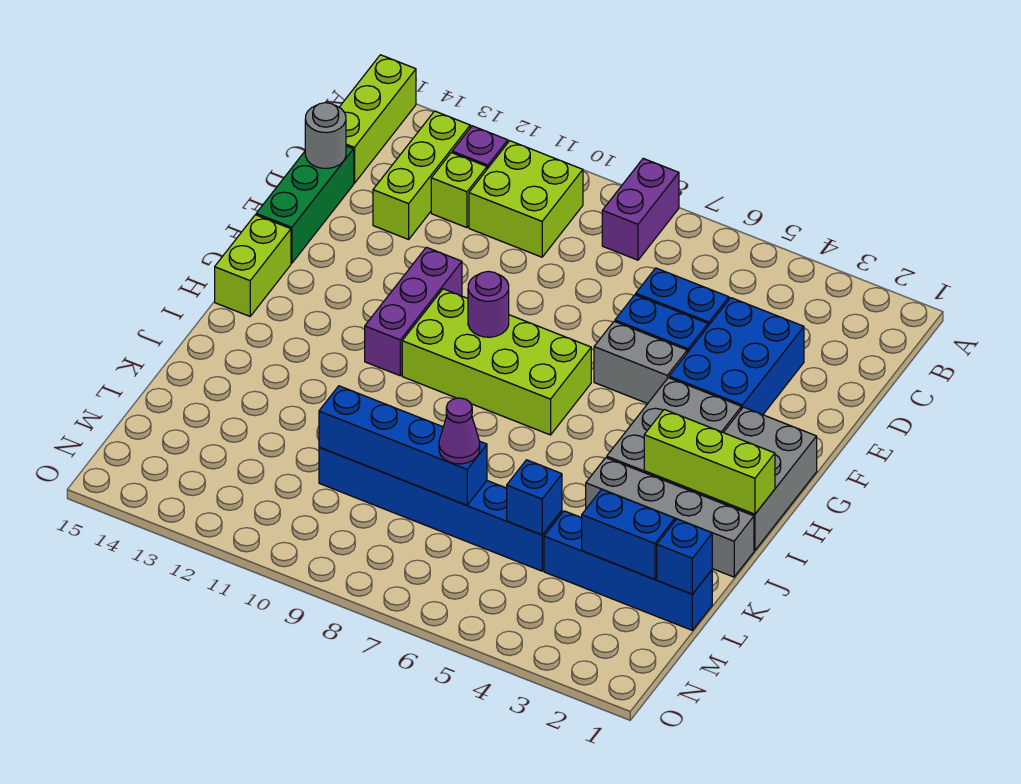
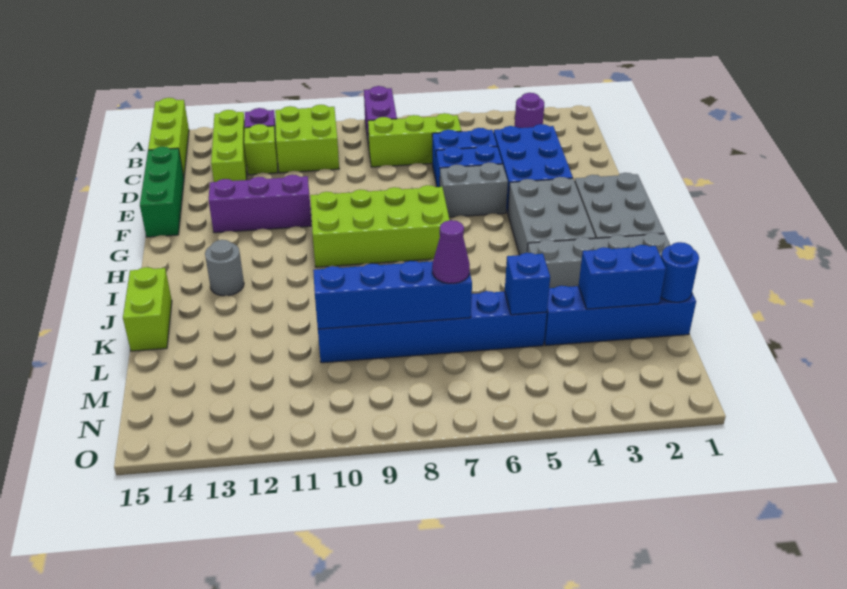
grey round brick D15 level 2 -> grey round brick I13 level 1
purple brick F11:H11 level 1 -> purple brick F11:F13 level 1
purple round brick G9 level 2 -> purple round brick B3 level 1
lime brick G15:H15 level 1 -> lime brick J15:K15 level 1
lime brick I1:I3 level 2 -> lime brick C6:C8 level 1
blue brick L1 level 2 -> blue round brick L1 level 2

